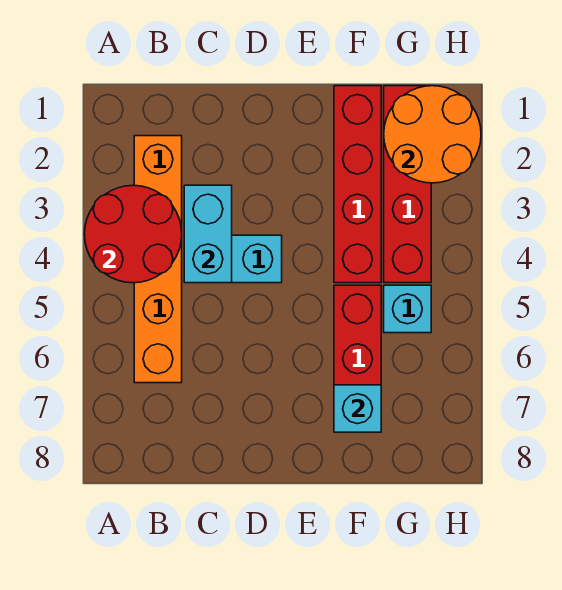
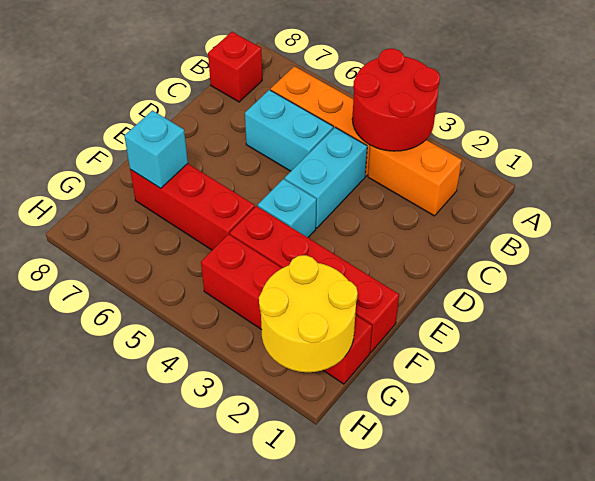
none -> red brick B8 level 1
cyan brick C3:C4 level 2 -> cyan brick C5:C6 level 1
orange round brick G1:H2 level 2 -> yellow round brick G1:H2 level 2
cyan brick G5 level 1 -> cyan brick E4 level 1

